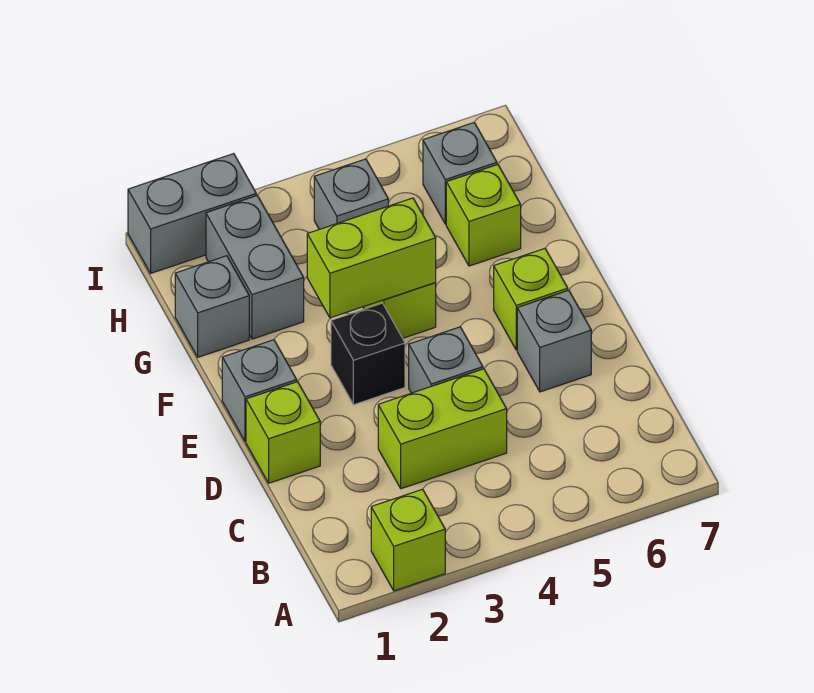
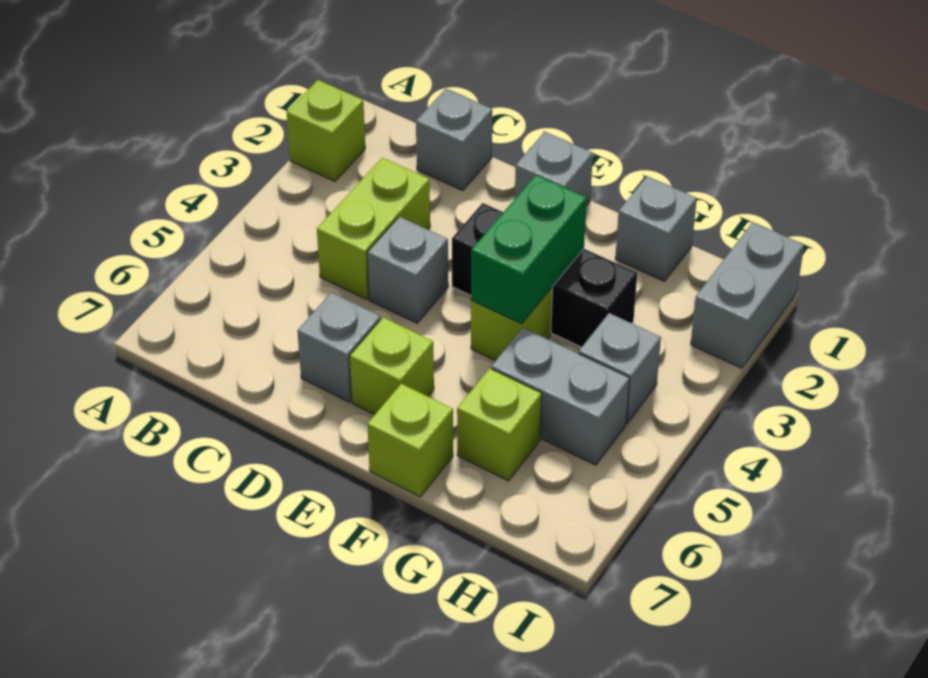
lime brick D1 level 1 -> lime brick F7 level 1
black brick E3 level 1 -> black brick E3:G3 level 1
lime brick F3:F4 level 2 -> green brick F3:F4 level 2
grey brick G2:H2 level 1 -> grey brick G5:H5 level 1
grey brick H6 level 1 -> grey brick C1 level 1

